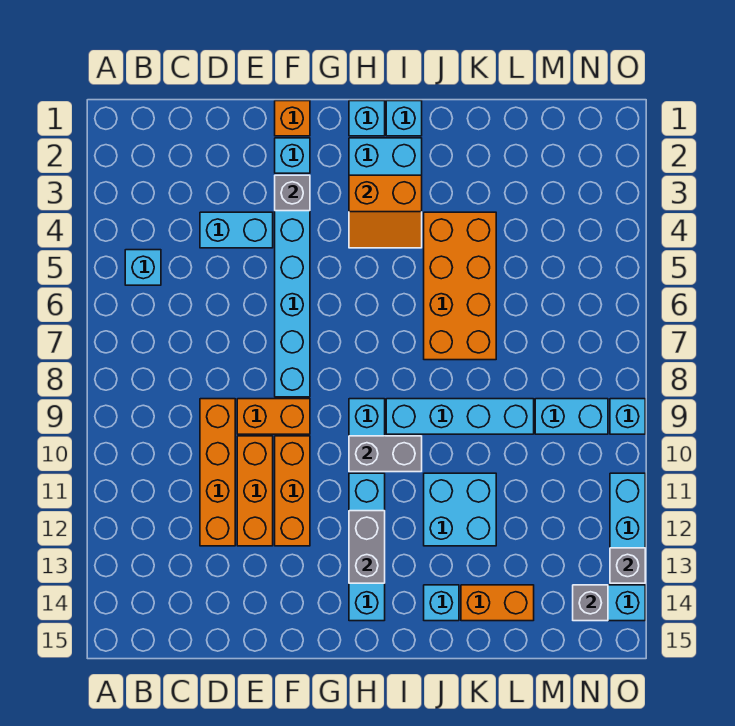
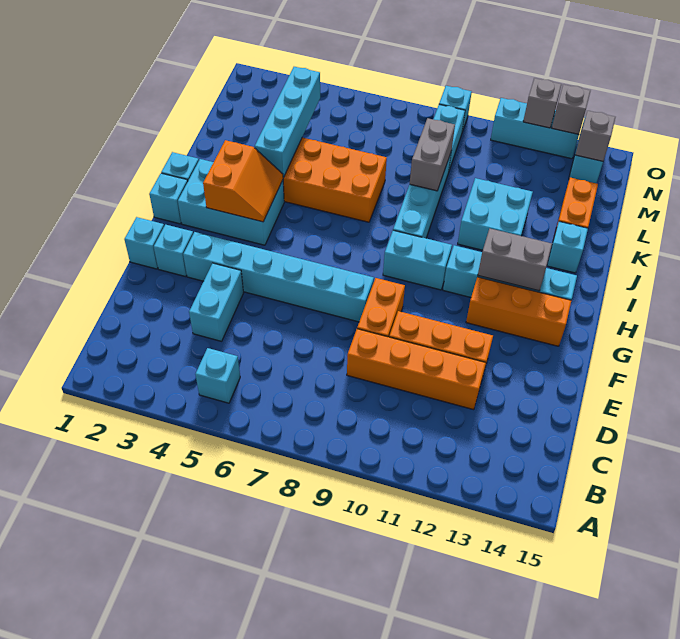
orange brick F1 level 1 -> cyan brick F1 level 1
grey brick F3 level 2 -> grey brick O12 level 2
orange brick F10:F12 level 1 -> orange brick G12:G14 level 1
grey brick H10:I10 level 2 -> grey brick K9:L9 level 2
none -> cyan brick J4:M4 level 2

